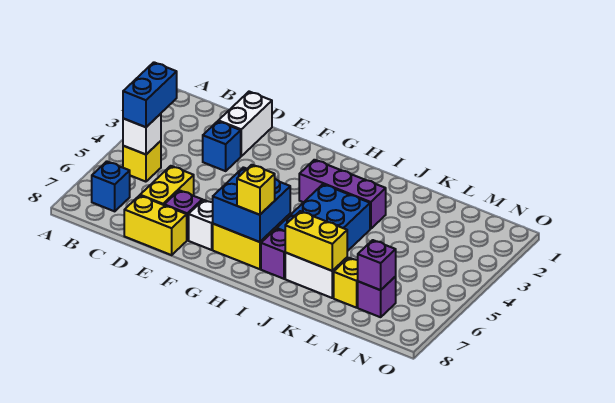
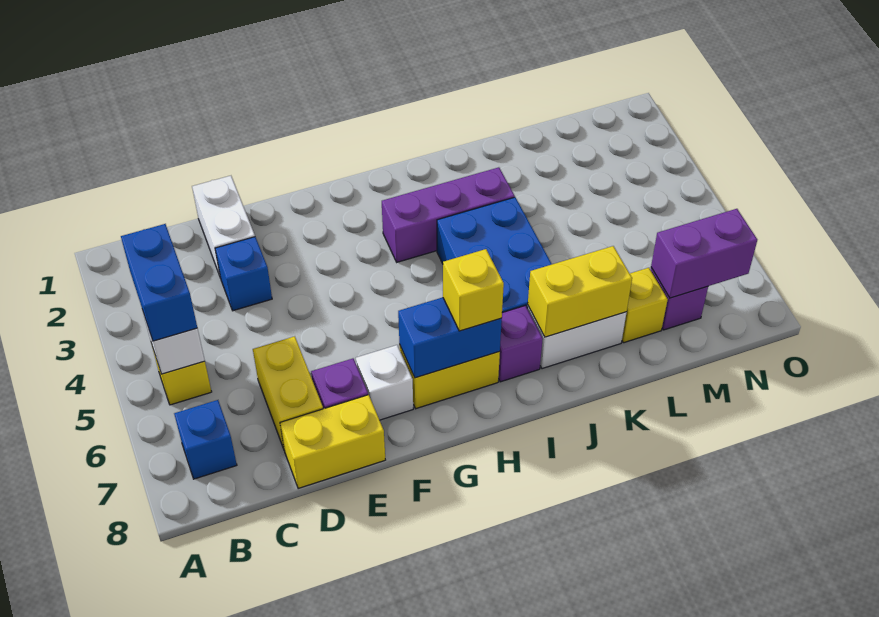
blue brick G6:H7 level 2 -> blue brick G7:H7 level 2
purple brick M7 level 2 -> purple brick M7:N7 level 2

